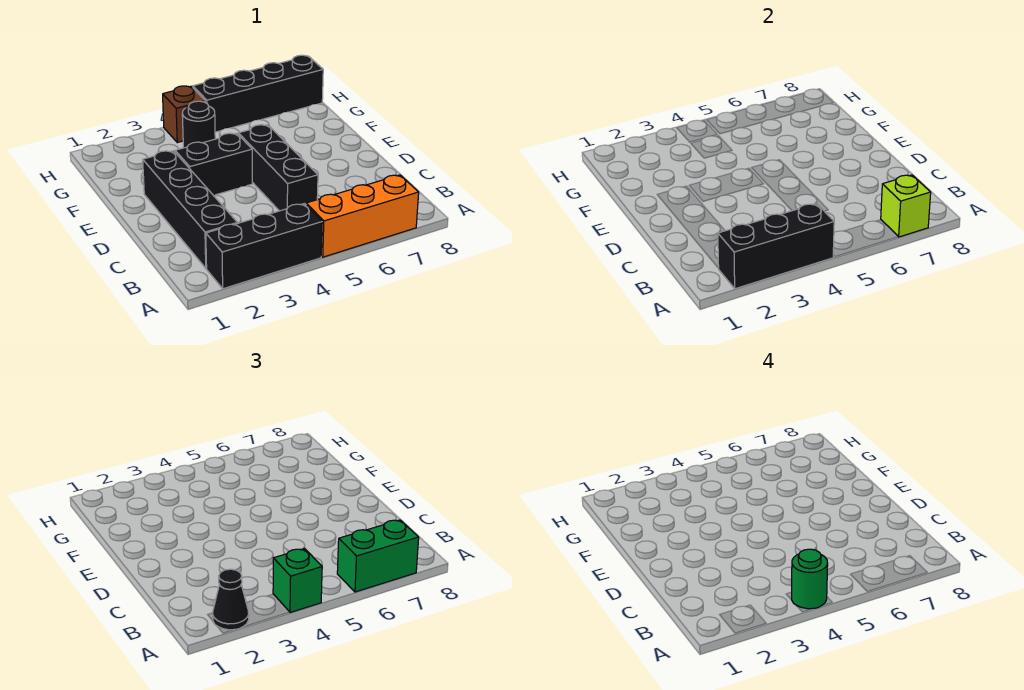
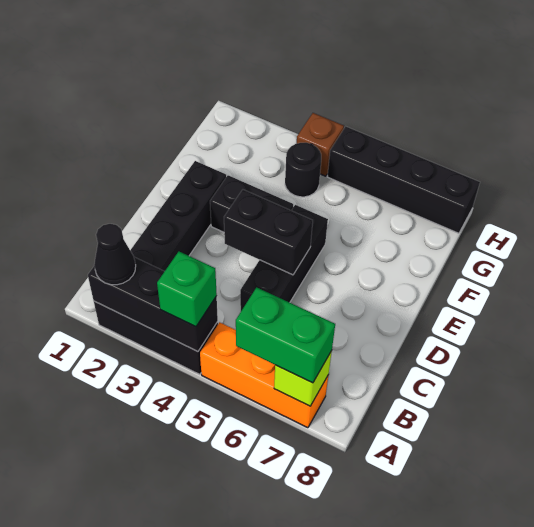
green round brick A4 level 4 -> none
none -> black brick D4:D5 level 2

